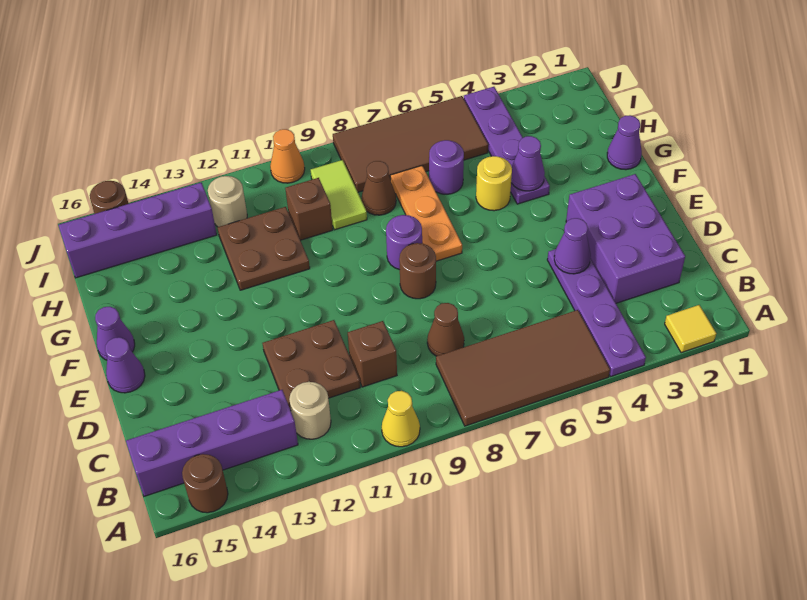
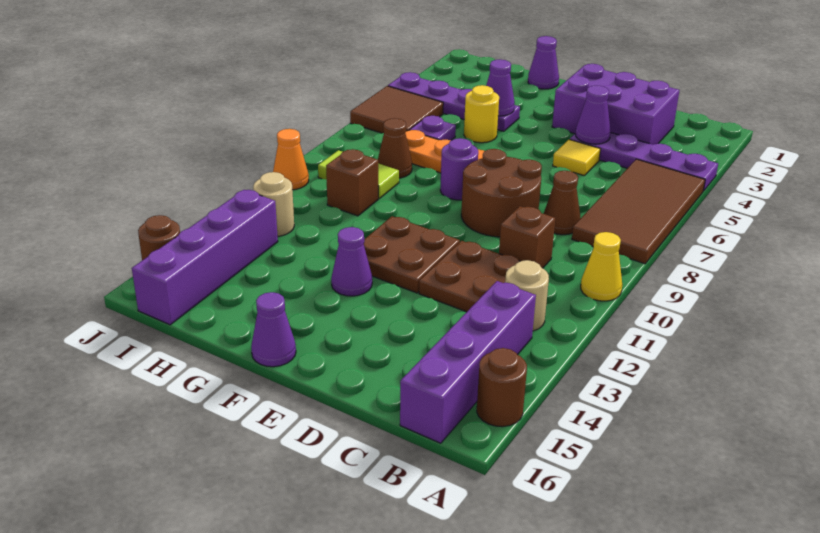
yellow tile A2 level 1 -> yellow tile D5 level 1
brown round brick E8 level 1 -> brown round brick D8:E9 level 1
purple cone E16 level 1 -> purple cone F13 level 1
brown plate G11:H12 level 1 -> brown plate E11:F12 level 1
purple round brick H6 level 1 -> purple plate H6 level 1
brown tile I5:J8 level 1 -> brown tile I5:J6 level 1

